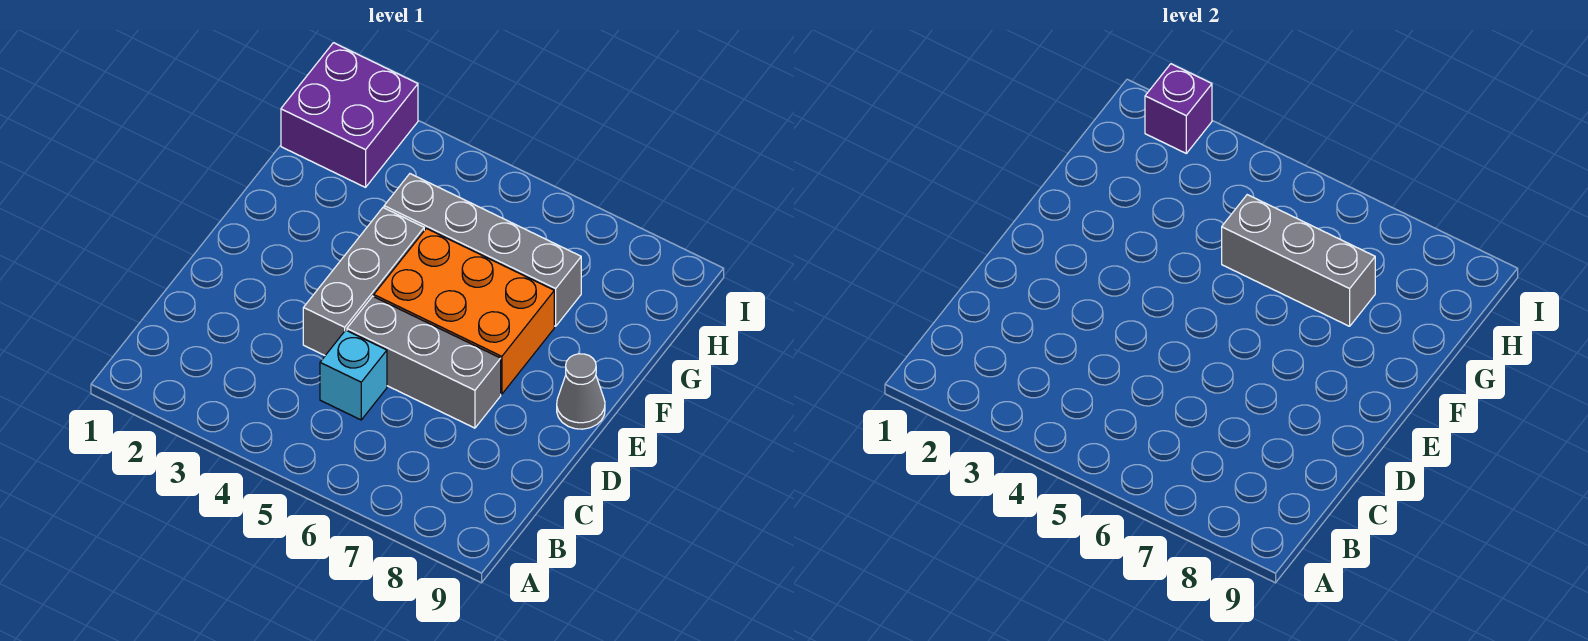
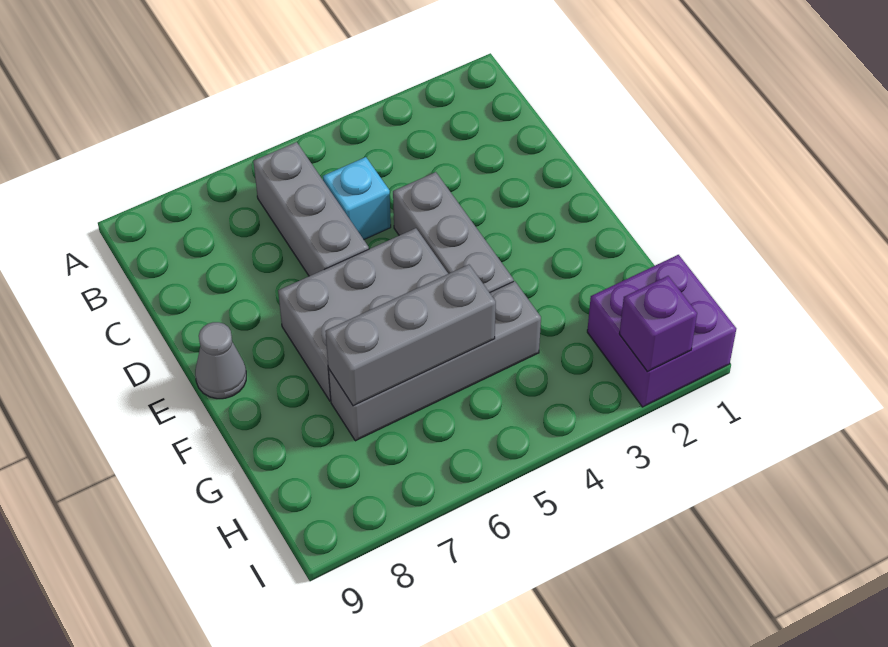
grey brick D5:D7 level 1 -> grey brick B6:D6 level 1
orange brick E5:F7 level 1 -> grey brick E5:F7 level 1

